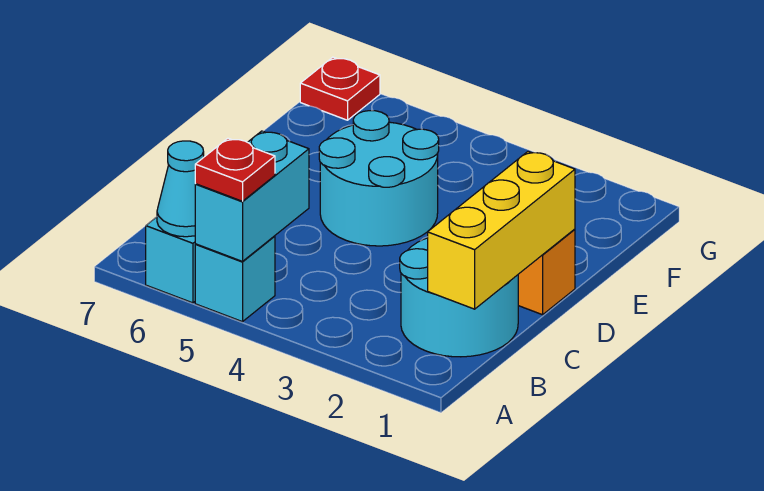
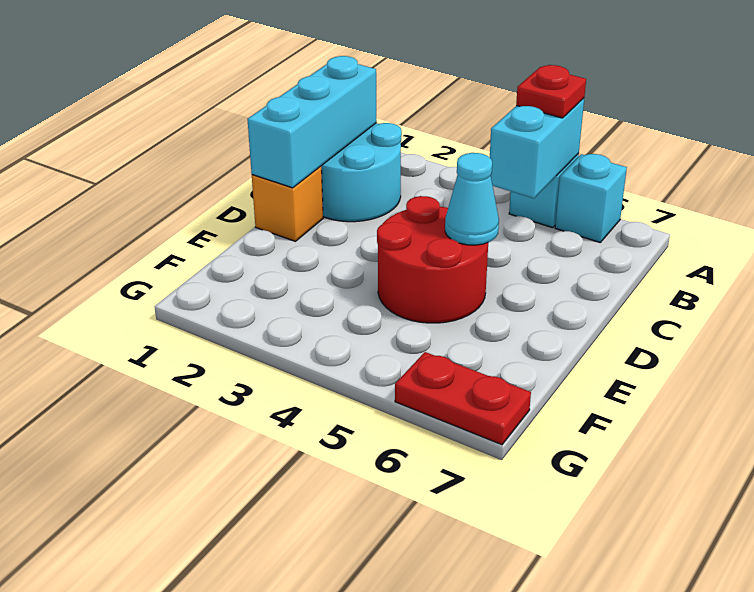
cyan cone A6 level 2 -> cyan cone D5 level 2
yellow brick B1:D1 level 2 -> cyan brick B1:D1 level 2
cyan round brick D4:E5 level 1 -> red round brick D4:E5 level 1
red plate G7 level 1 -> red plate G6:G7 level 1

